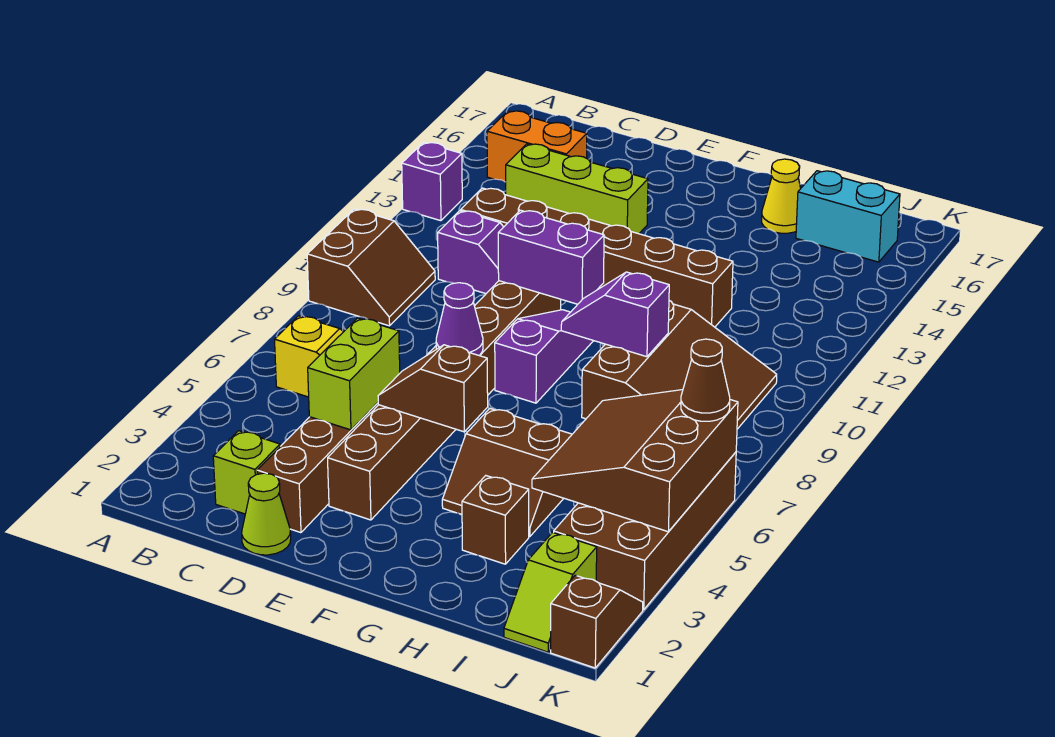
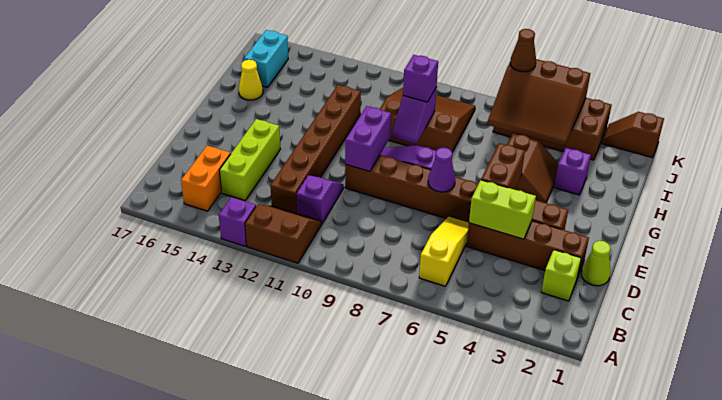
brown slope A9:B10 level 1 top A -> brown slope A11:B12 level 1 top A
brown slope E5:F5 level 2 top F -> brown brick E5:F5 level 2
brown brick H3 level 1 -> purple brick H3 level 1
none -> purple brick H9 level 3
lime slope J1:J2 level 1 top 2 -> none

